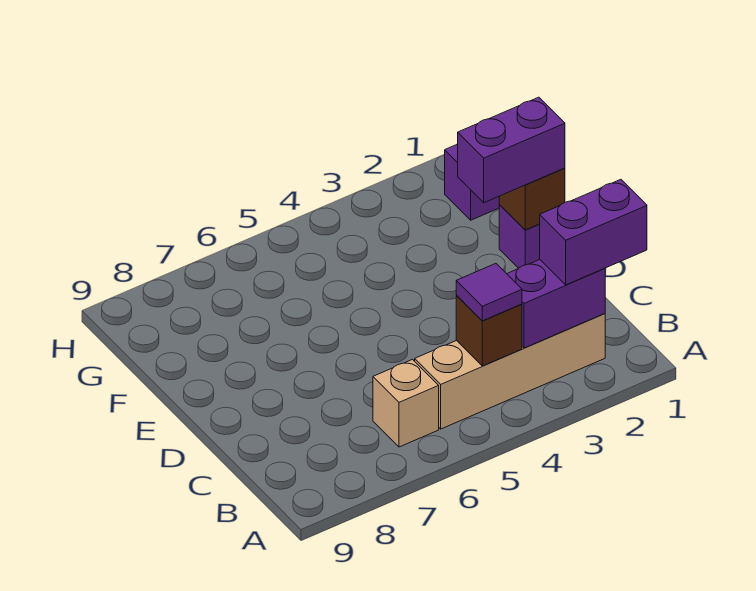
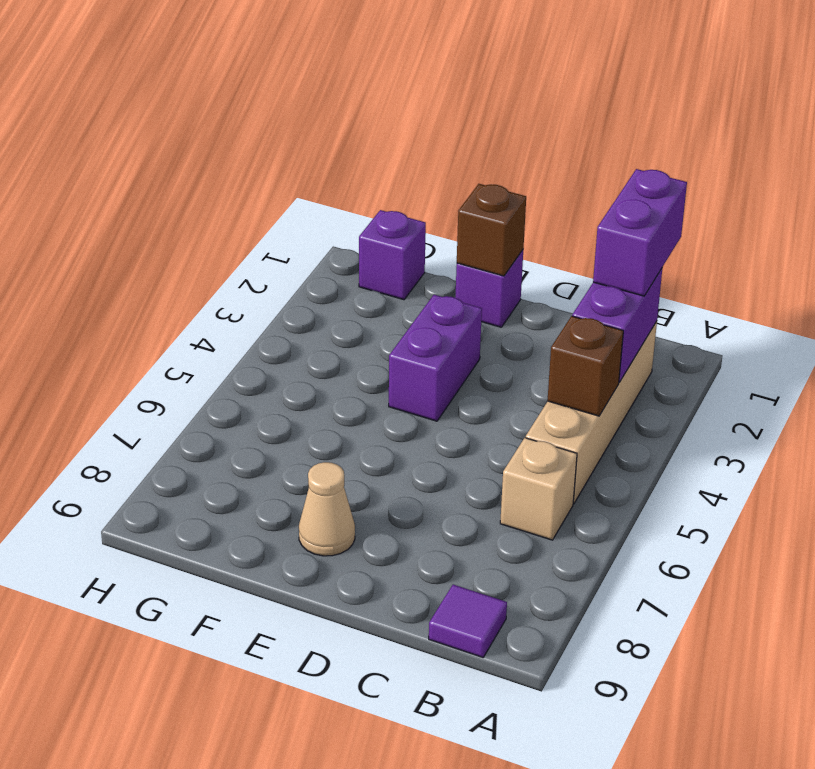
purple tile B4 level 3 -> purple tile B9 level 1
purple brick E1:E2 level 3 -> purple brick E3:E4 level 1
none -> tan cone E8 level 1

